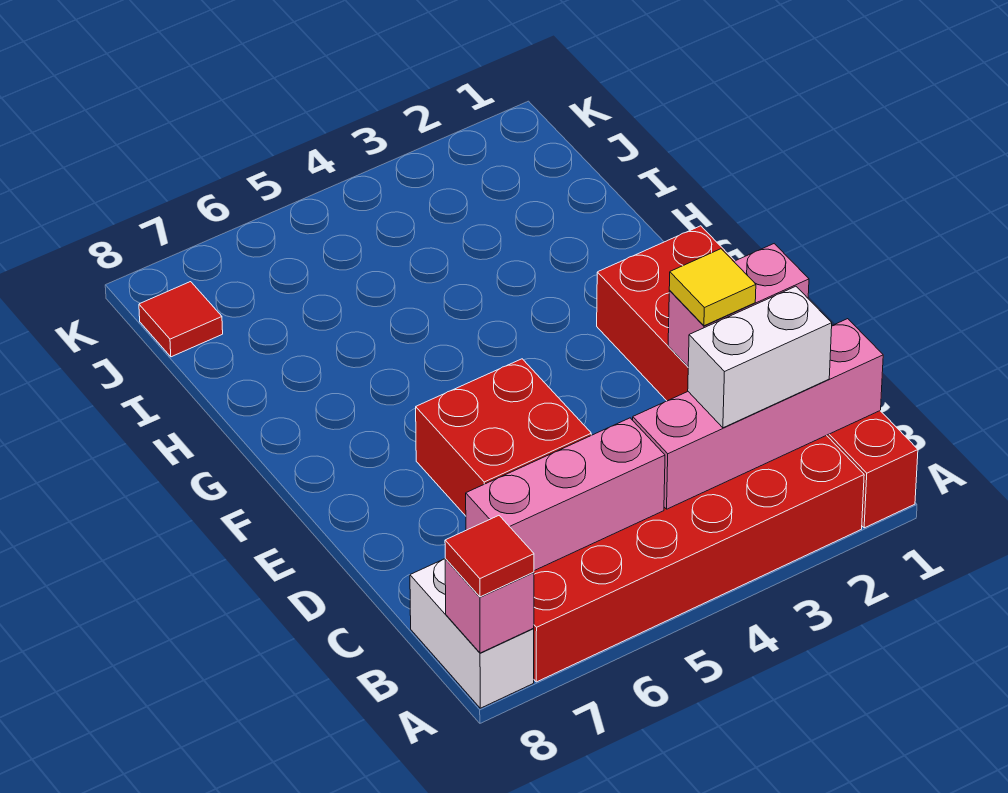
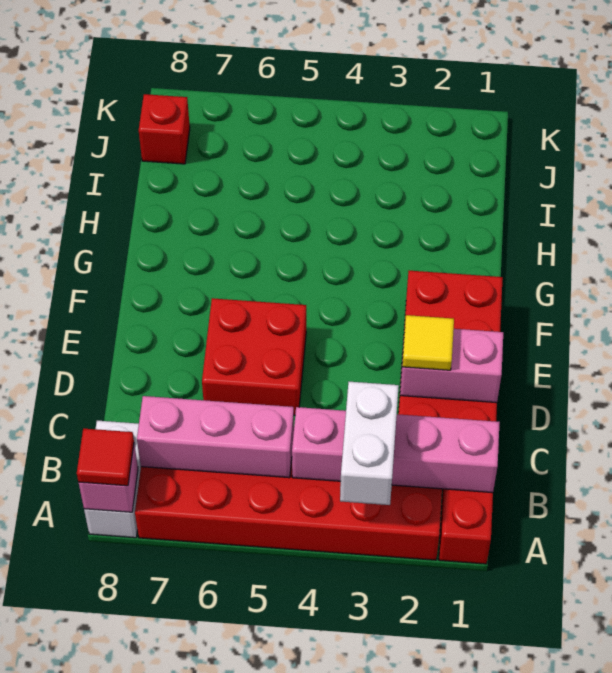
white brick B2:B3 level 3 -> white brick A3:B3 level 3
red tile J8 level 1 -> red brick J8 level 1

